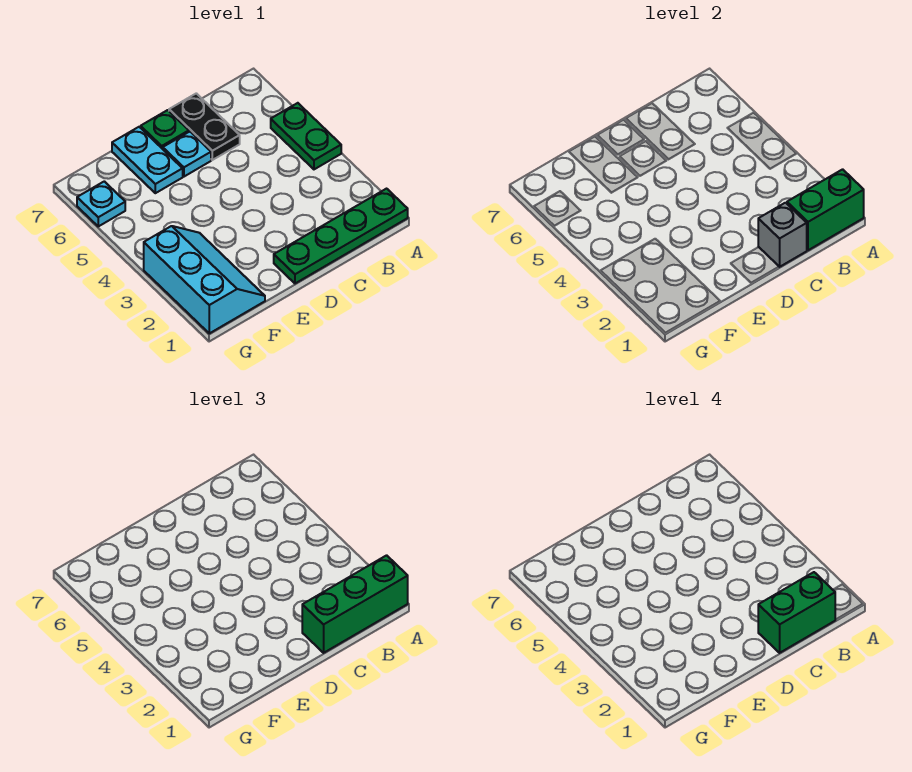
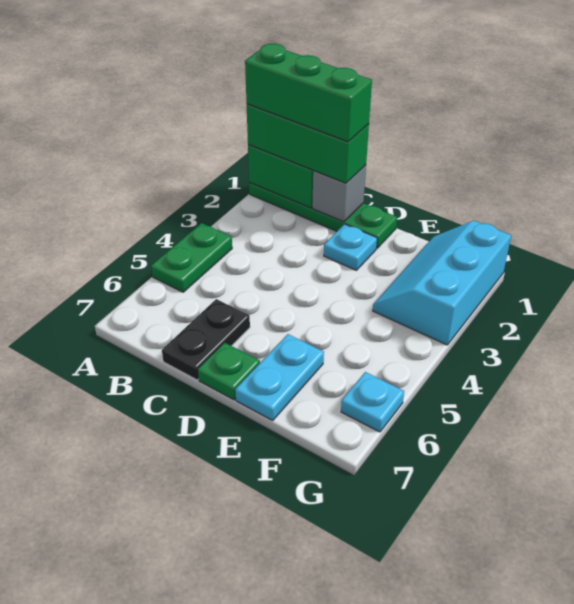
green brick B1:C1 level 4 -> green brick A1:C1 level 4
cyan plate D6 level 1 -> cyan plate D2 level 1

